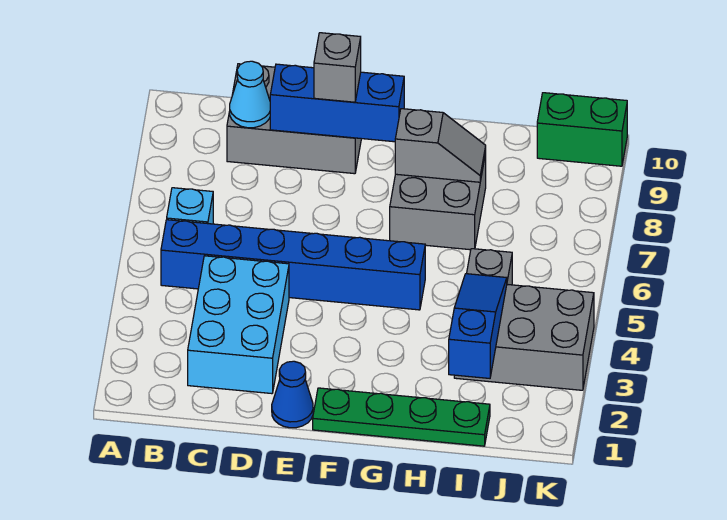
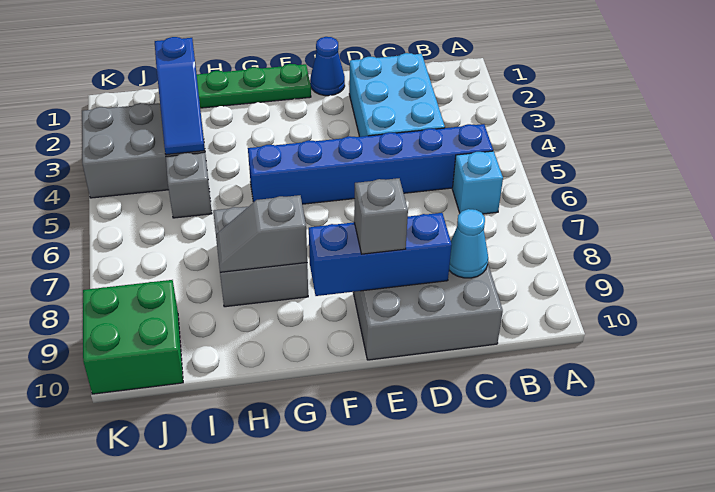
green brick J10:K10 level 1 -> green brick J9:K10 level 1

